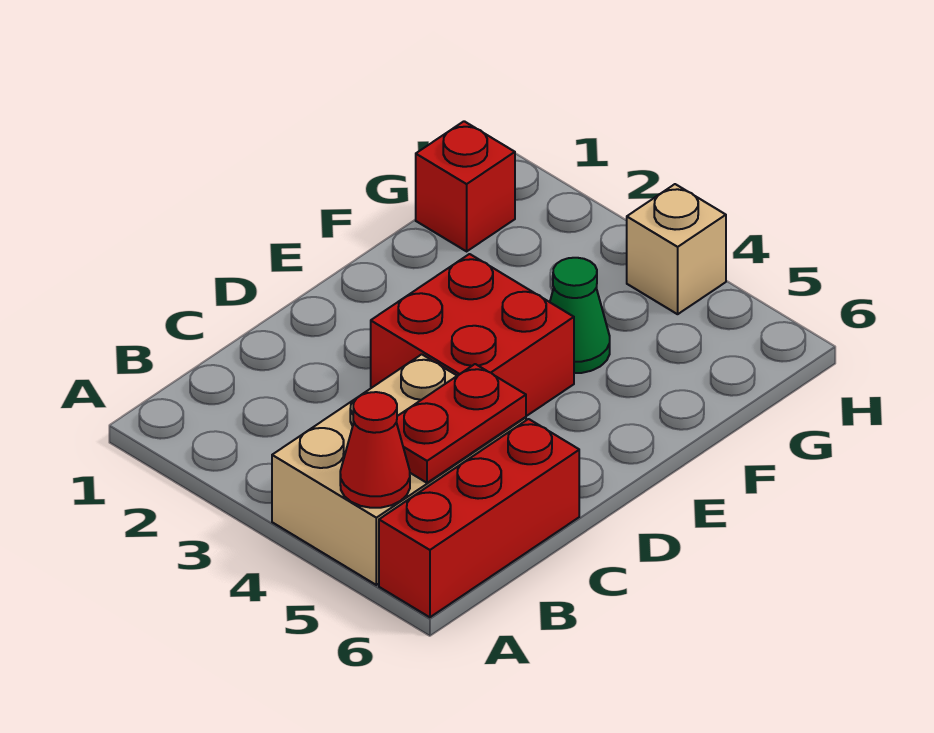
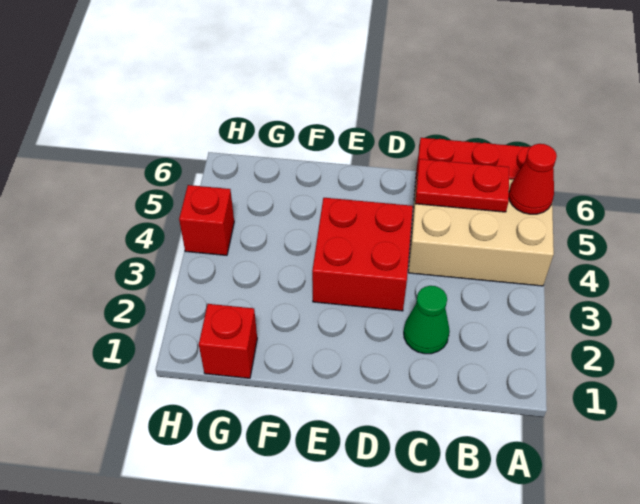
green cone F4 level 1 -> green cone C2 level 1
tan brick H4 level 1 -> red brick H4 level 1

